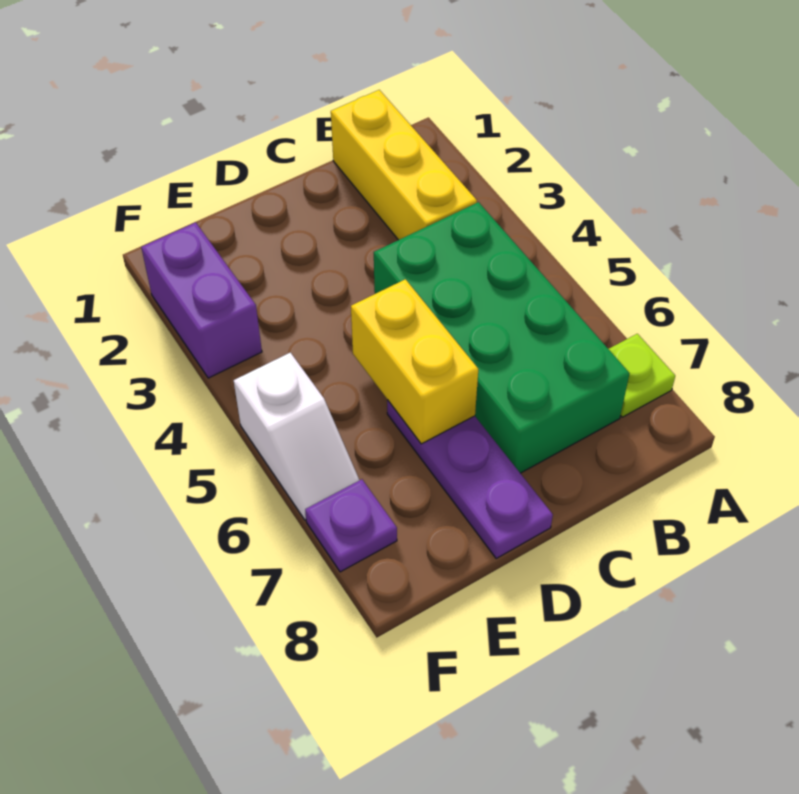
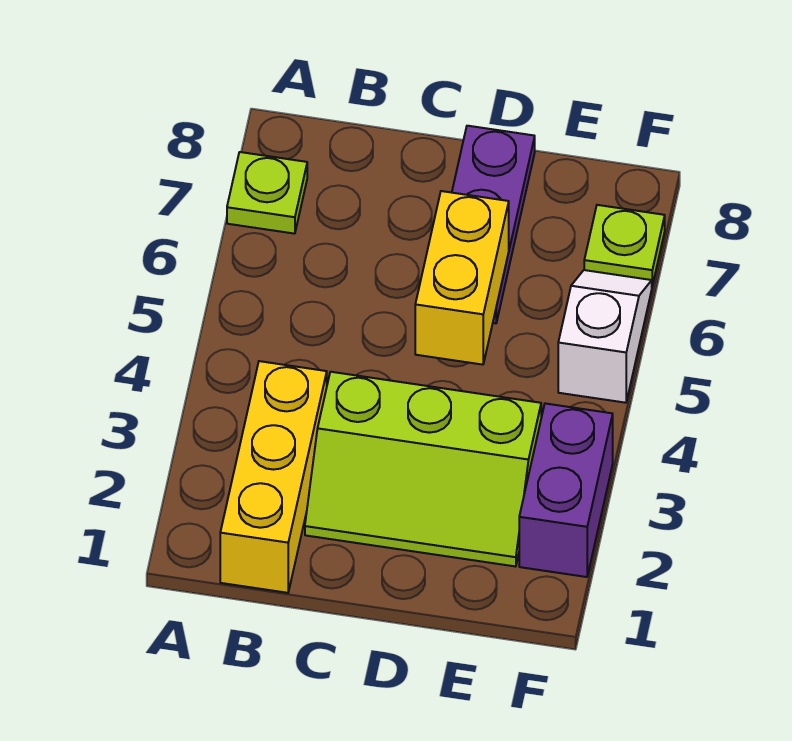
green brick B4:C7 level 1 -> none
none -> lime slope C2:E3 level 1 top 3
purple plate F7 level 1 -> lime plate F7 level 1

